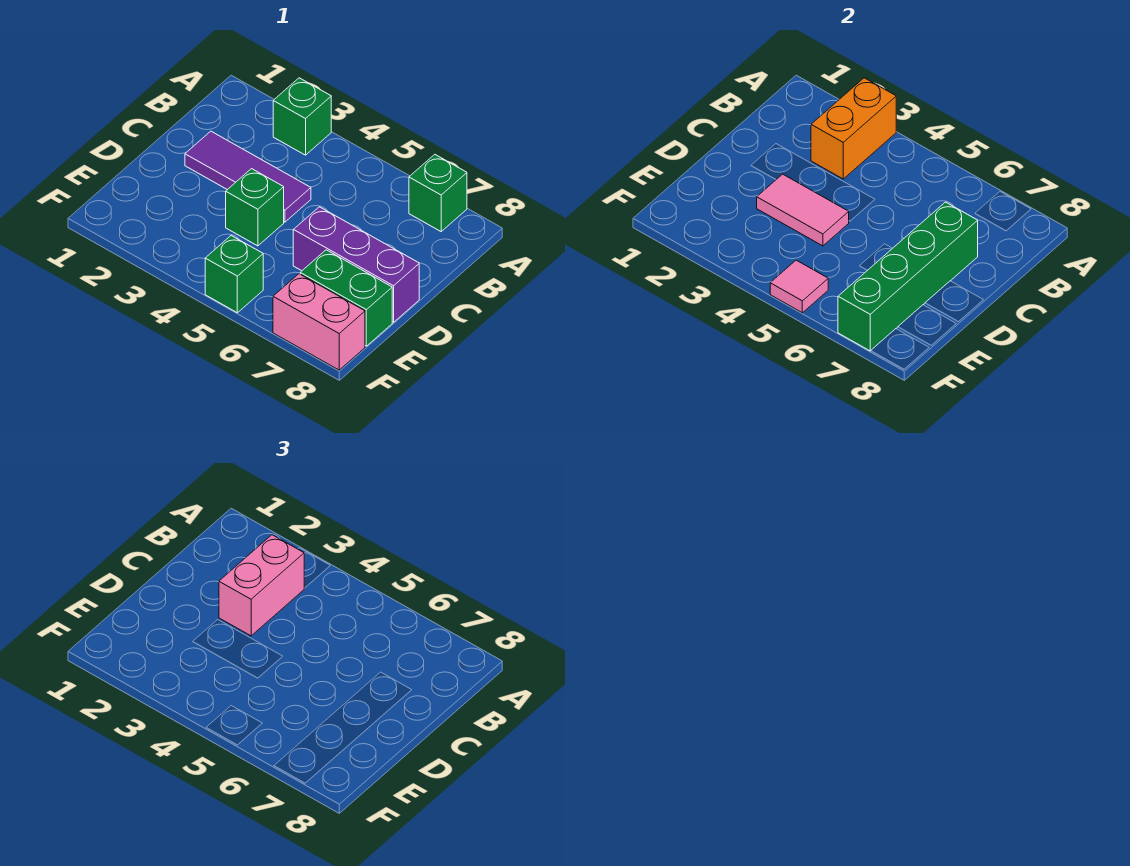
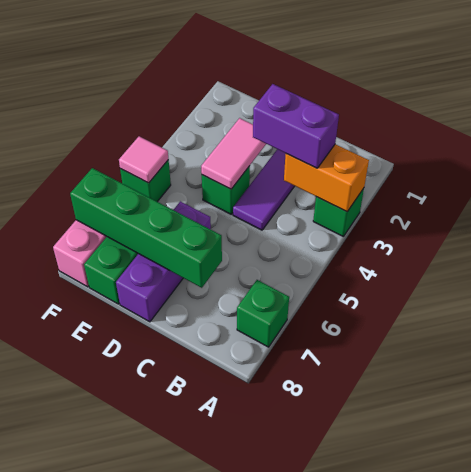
pink brick B3:C3 level 3 -> purple brick B3:C3 level 3

